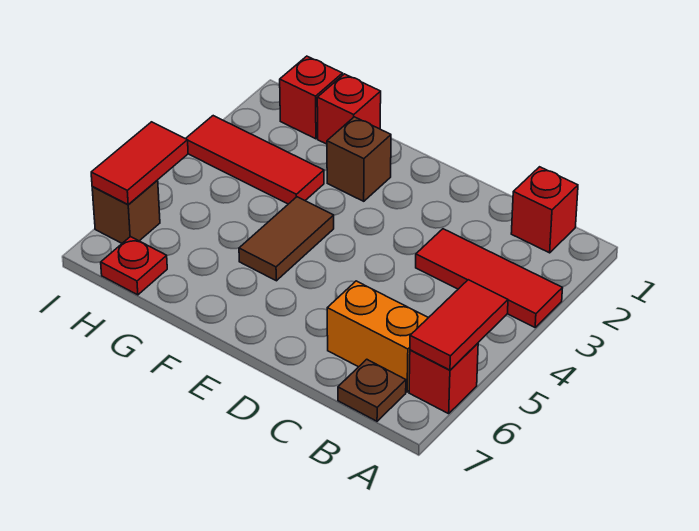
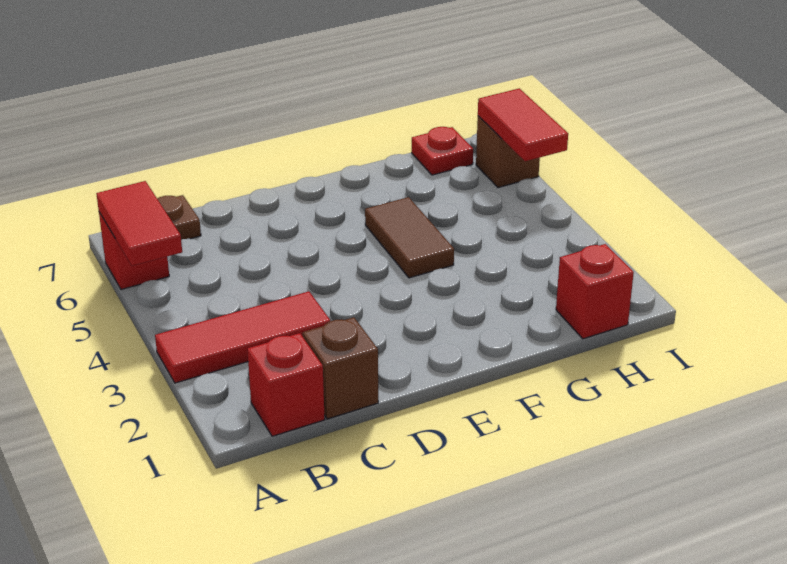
orange brick B6:C6 level 1 -> none
brown brick F2 level 1 -> brown brick C1 level 1
red brick G1 level 1 -> none
red tile G3:I3 level 1 -> none

